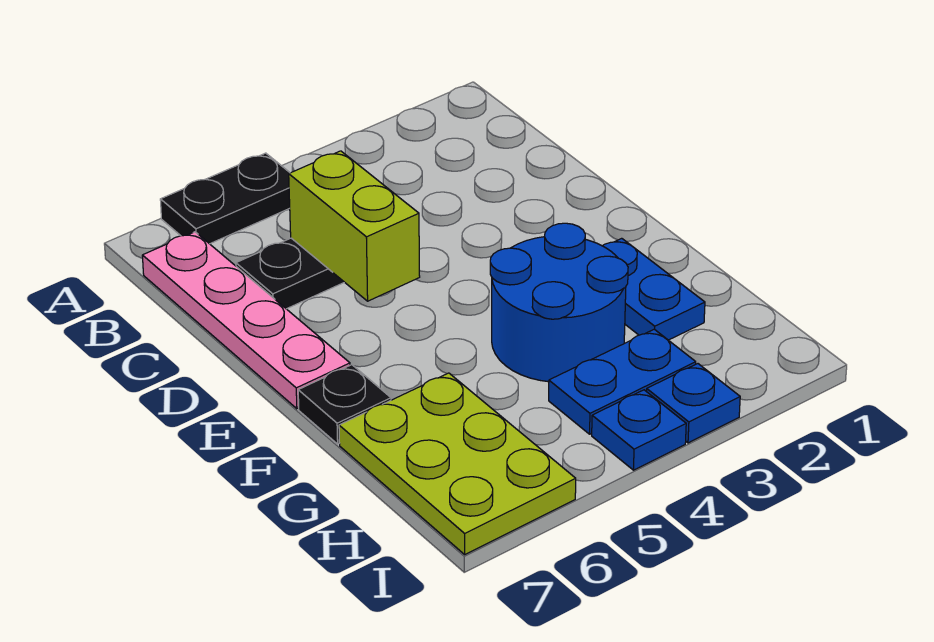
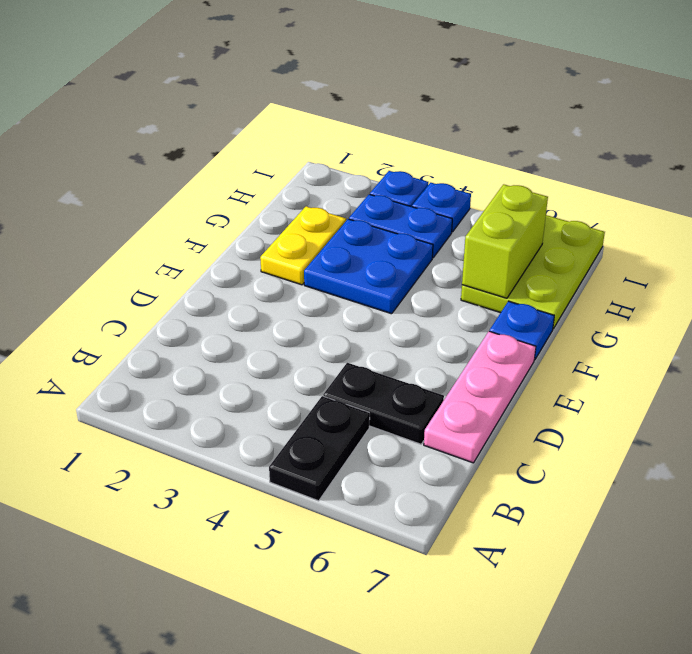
black plate A5:A6 level 1 -> black plate A5:B5 level 1
pink plate B7:E7 level 1 -> pink plate C7:E7 level 1
lime brick C5:D5 level 2 -> lime brick G6:H6 level 2
blue plate F2:G2 level 1 -> yellow plate F2:G2 level 1
blue round brick F3:G4 level 1 -> blue plate F3:G4 level 1
black plate F7 level 1 -> blue plate F7 level 1

